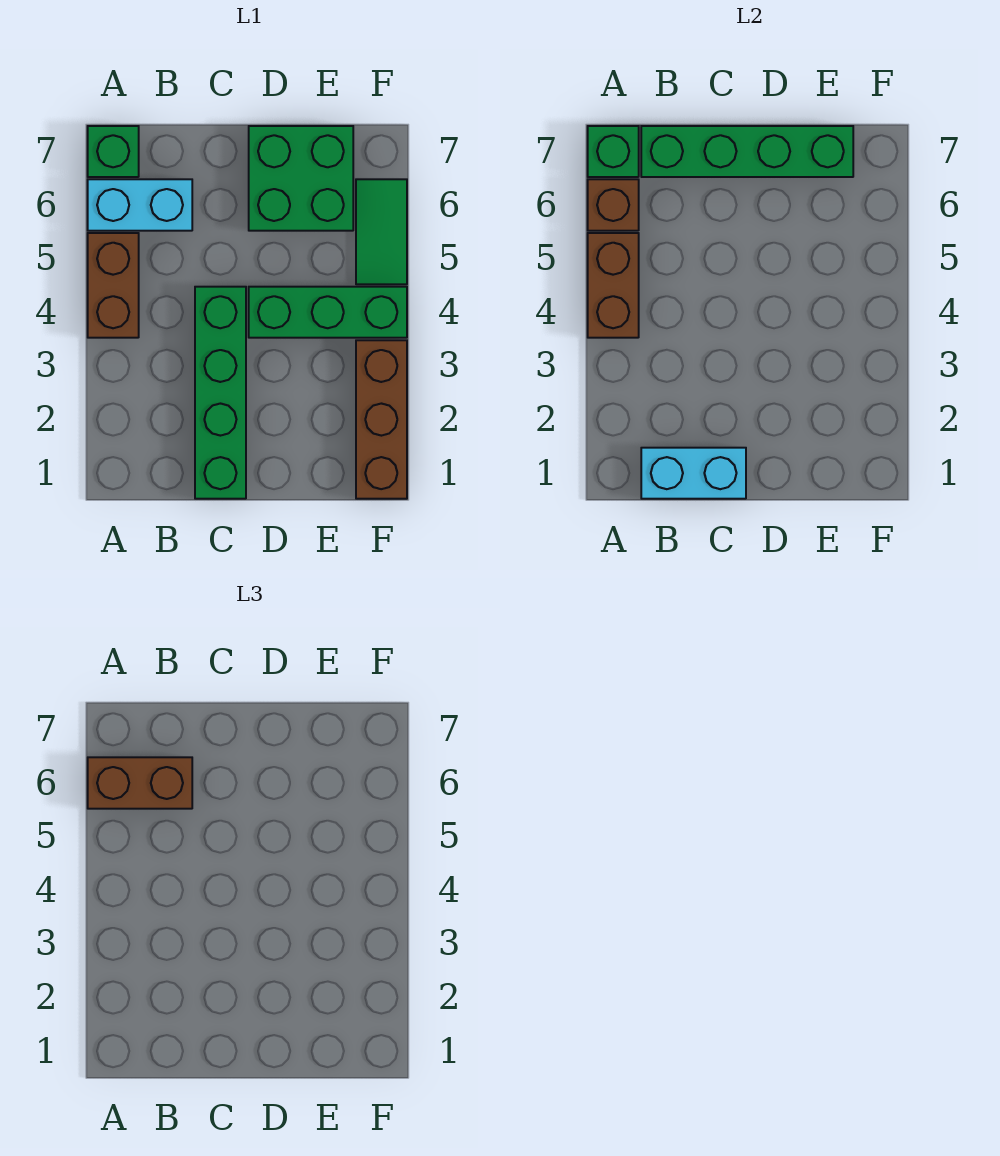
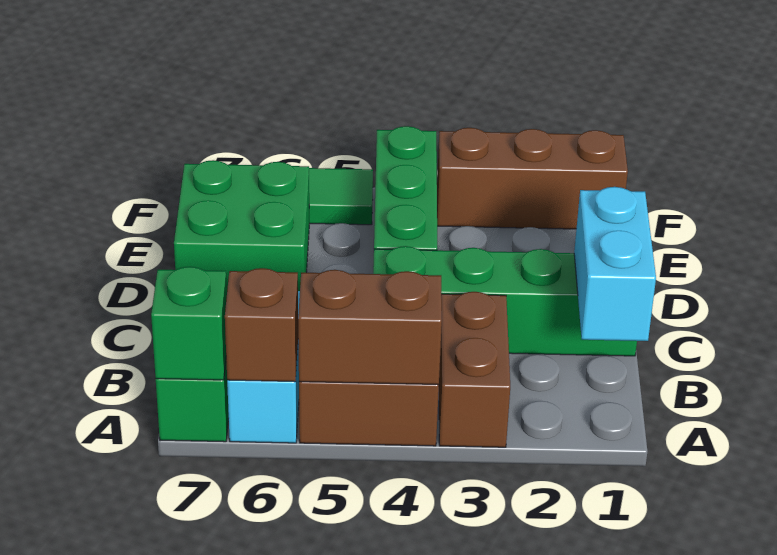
brown brick A6:B6 level 3 -> brown brick A3:B3 level 1
green brick B7:E7 level 2 -> none

